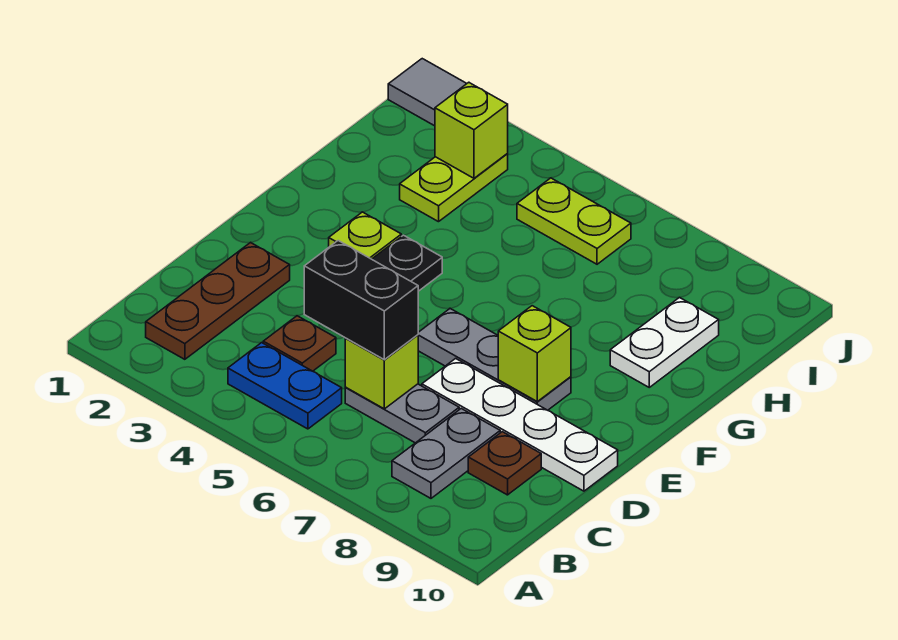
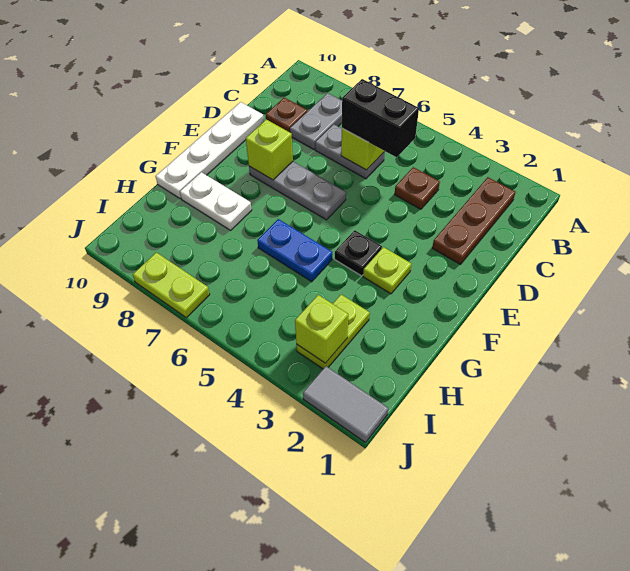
blue plate B4:B5 level 1 -> blue plate G5:G6 level 1
white plate D7:D10 level 1 -> white plate D10:G10 level 1
white plate G9:H9 level 1 -> white plate G8:G9 level 1
lime plate I5:I6 level 1 -> lime plate J7:J8 level 1

